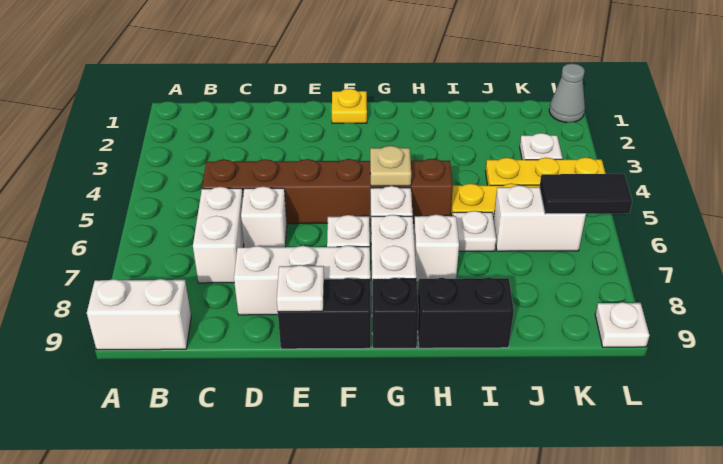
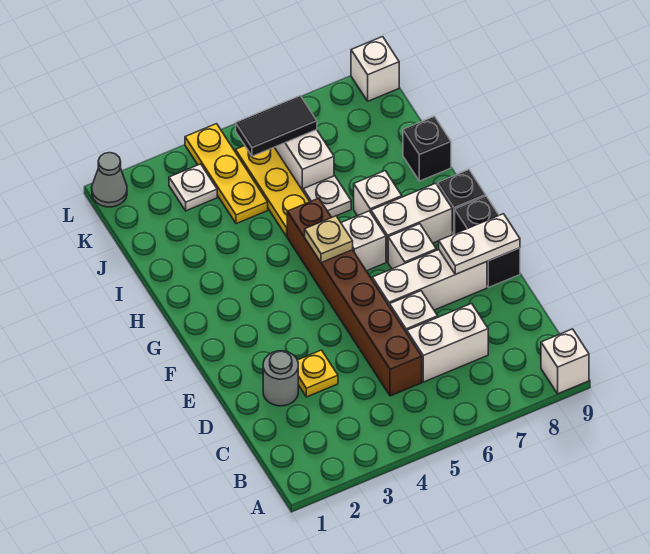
white brick A9:B9 level 1 -> white brick A9 level 1
none -> grey round brick D2 level 1
white brick D8:F8 level 1 -> white brick E6:E8 level 1
white plate E9 level 2 -> white plate E8:E9 level 2
yellow plate F1 level 1 -> yellow plate D3 level 1
black brick H9:I9 level 1 -> black brick I9 level 1
black tile K6:L6 level 2 -> black tile K5:K6 level 2
white plate L9 level 1 -> white brick L9 level 1

